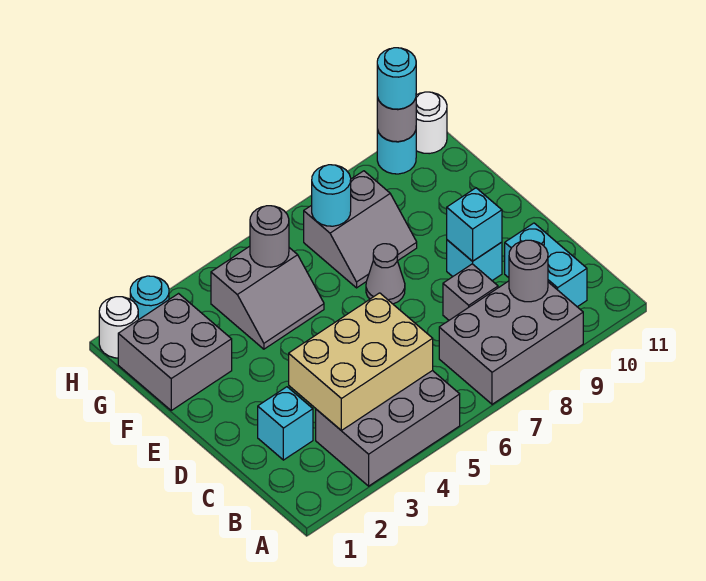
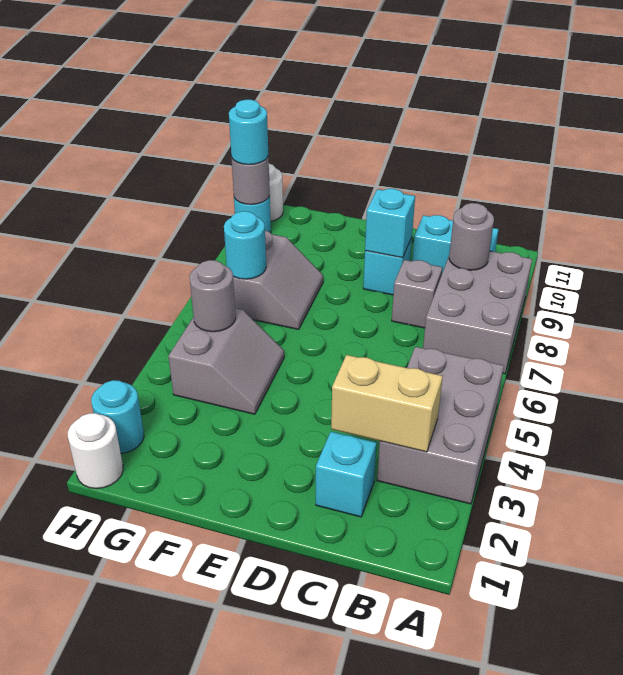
tan brick B3:C5 level 2 -> tan brick B3:C3 level 2
grey cone E7 level 1 -> none
grey brick F1:G2 level 1 -> none

